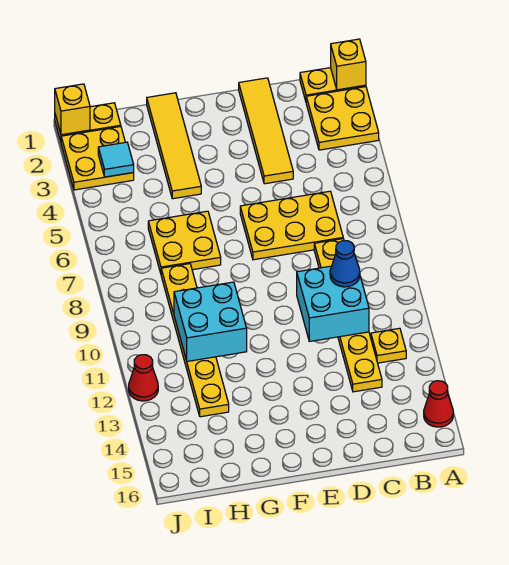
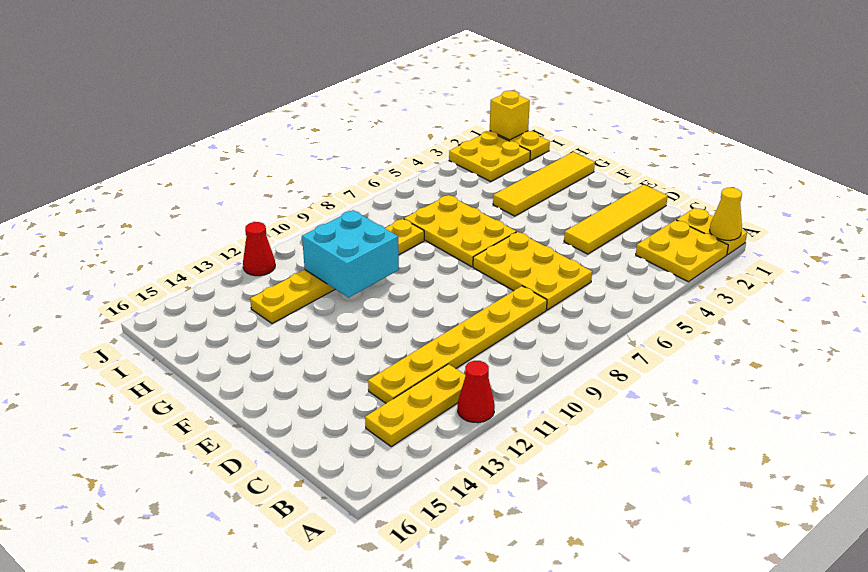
yellow brick A1 level 2 -> yellow cone A1 level 2
red cone A15 level 1 -> red cone A12 level 1
yellow plate B12 level 1 -> yellow plate B12:B14 level 1
cyan brick C10:D11 level 2 -> none
blue cone C10 level 3 -> none
yellow plate G6:H7 level 1 -> yellow plate F6:H7 level 1
cyan tile I3 level 2 -> none

